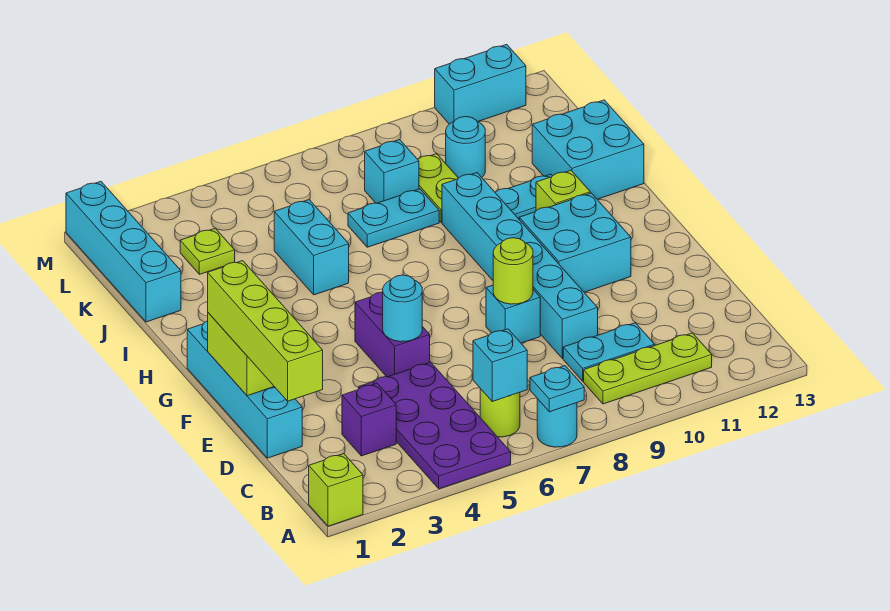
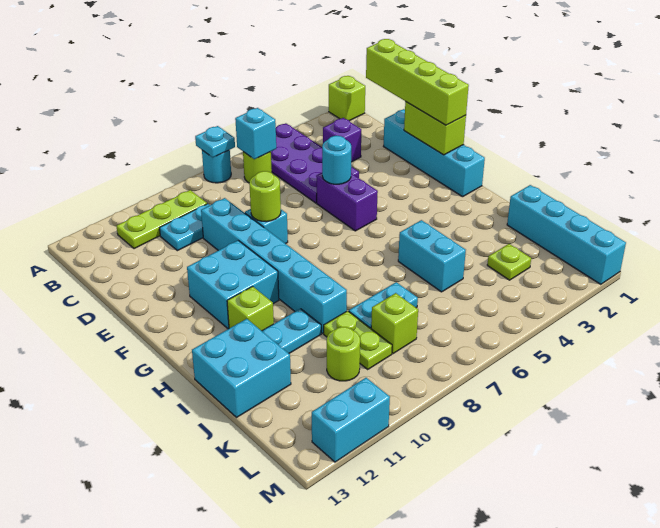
cyan brick K8 level 1 -> lime brick K8 level 1
cyan round brick K10 level 1 -> lime round brick K10 level 1

